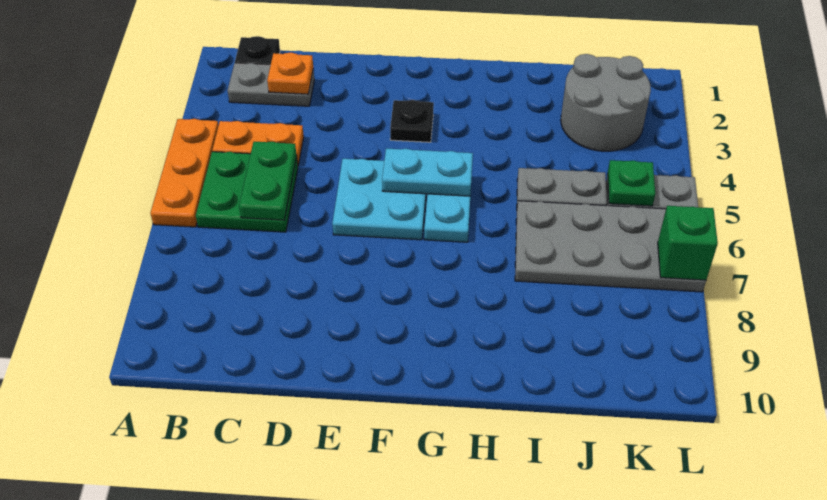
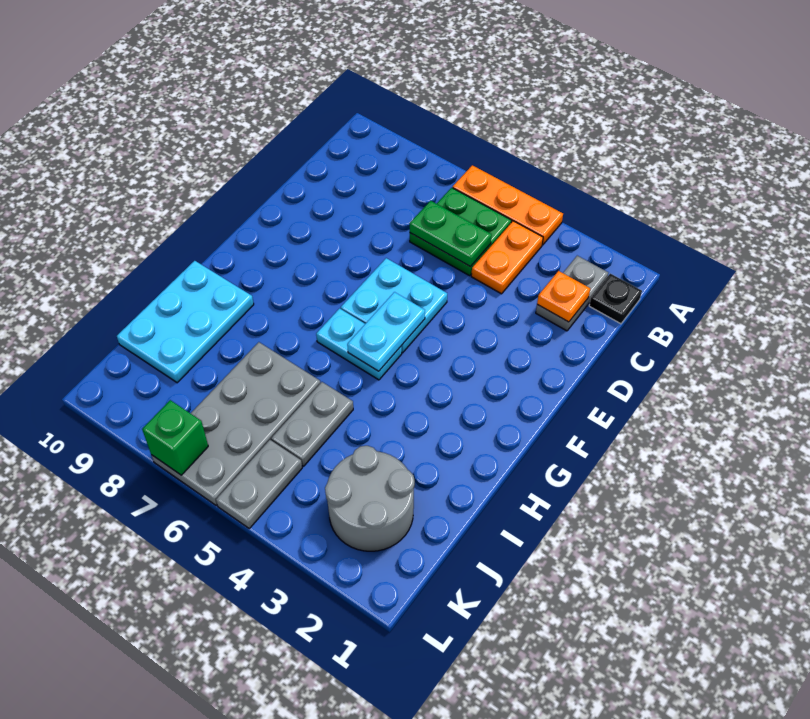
black plate F3 level 1 -> none
none -> cyan plate H9:J10 level 1
green plate K5 level 2 -> none

